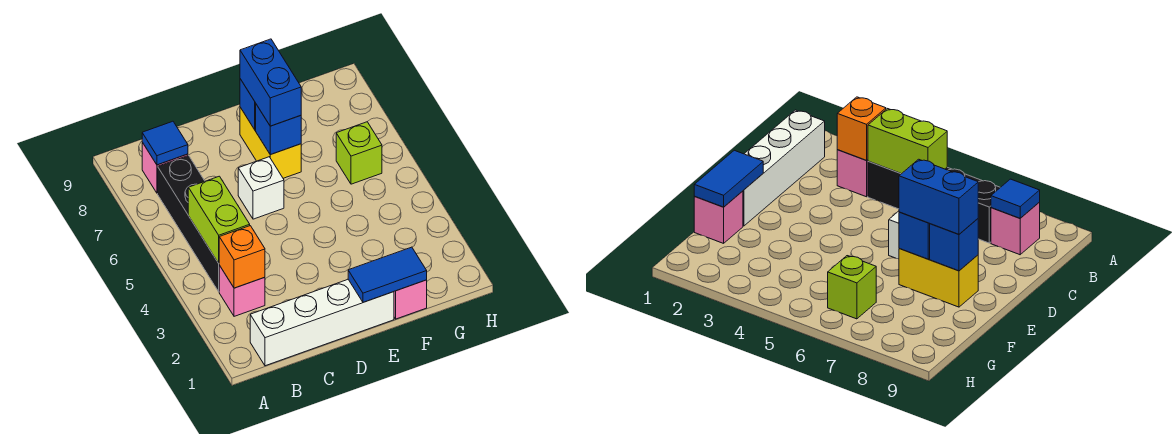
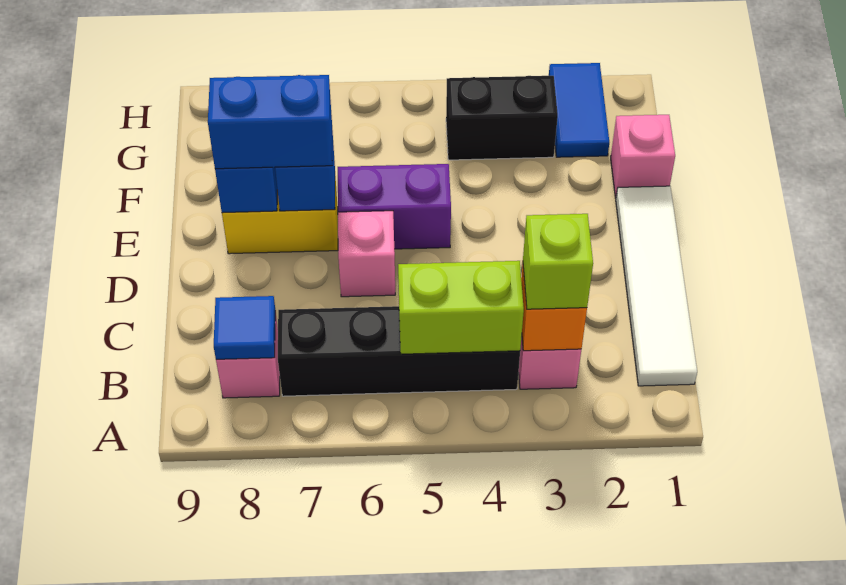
white brick B1:E1 level 1 -> white tile B1:E1 level 1
white brick D6 level 1 -> pink brick D6 level 1
blue tile E1:F1 level 2 -> blue tile G2:H2 level 1
none -> purple brick E5:E6 level 1
none -> black brick G3:G4 level 1
lime brick G6 level 1 -> lime brick B3 level 3

